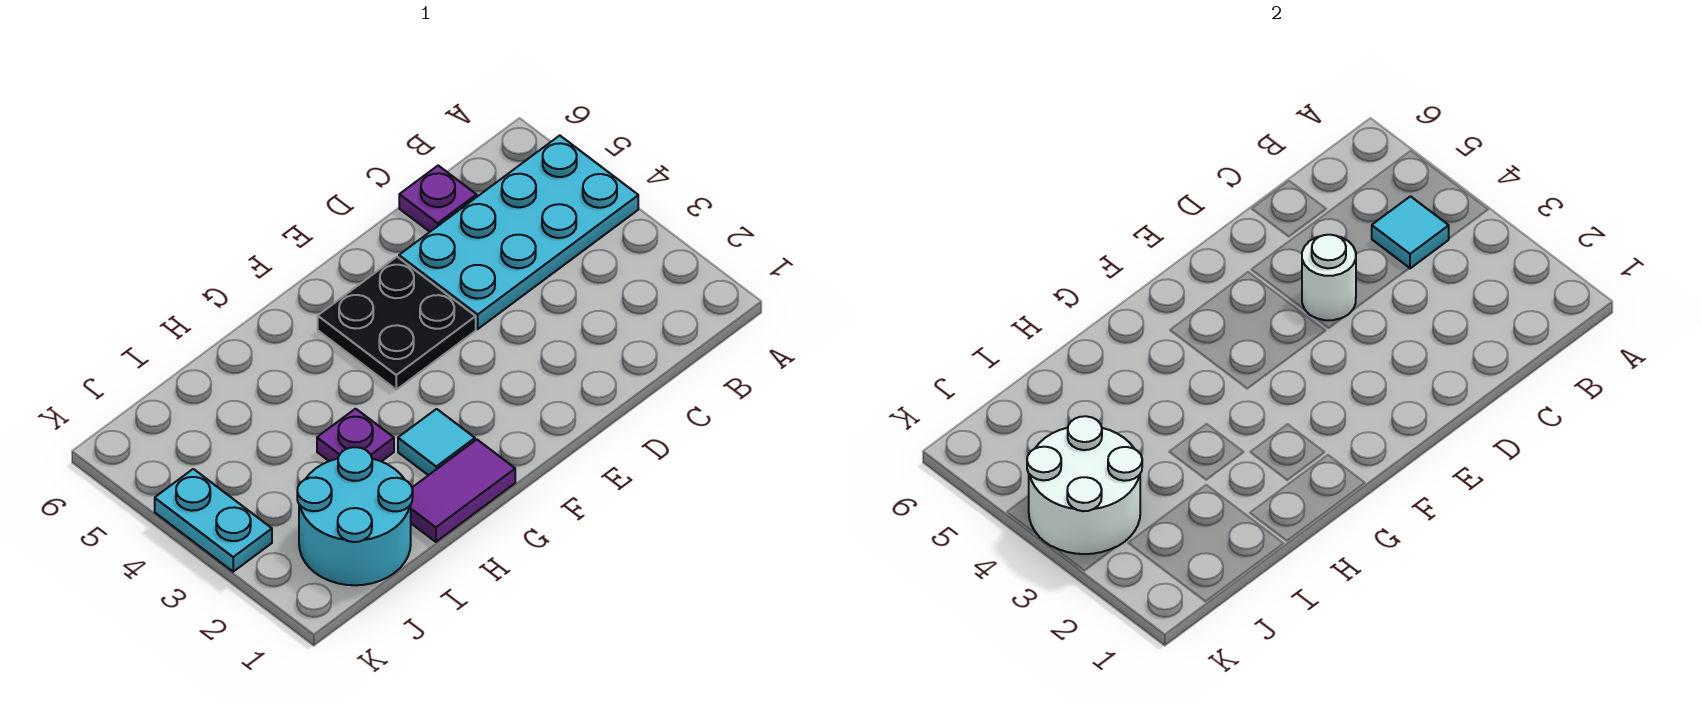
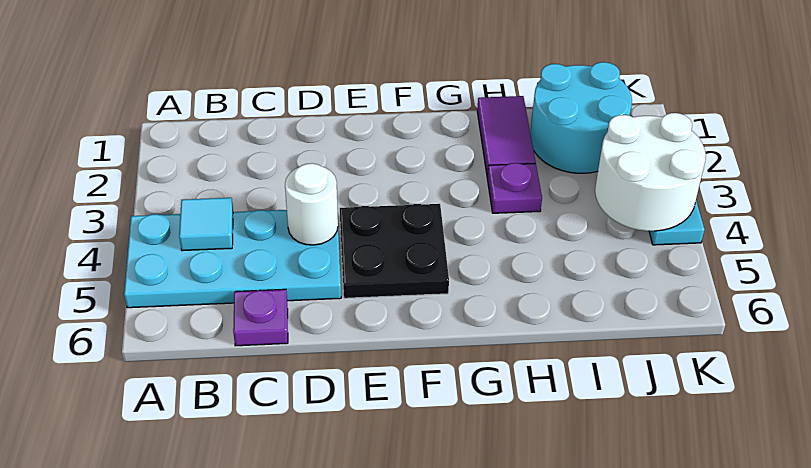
purple tile G1:H1 level 1 -> purple tile H1:H2 level 1
cyan tile G2 level 1 -> none

